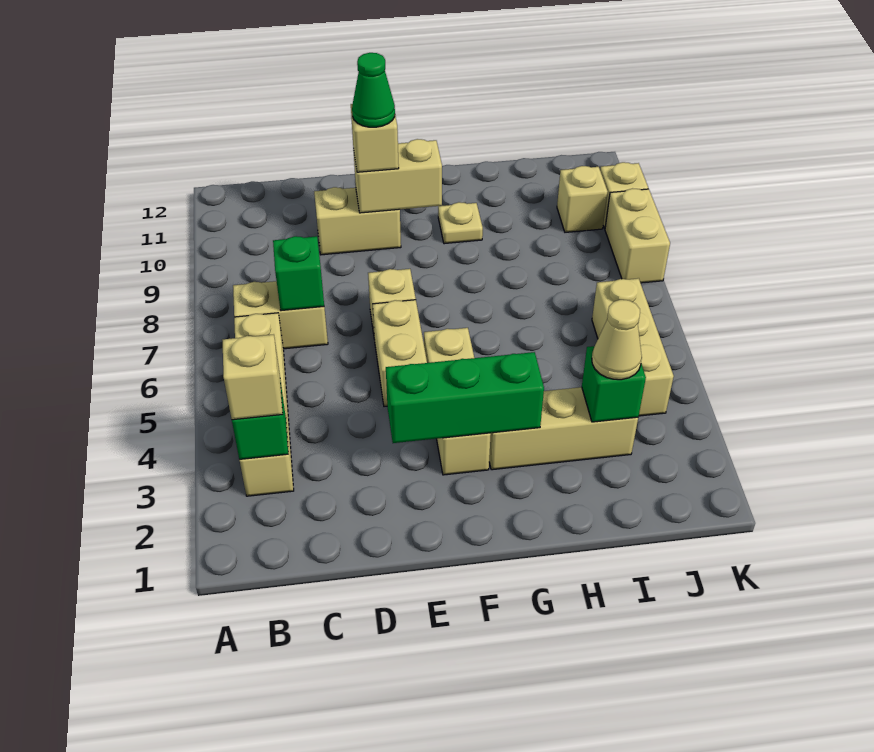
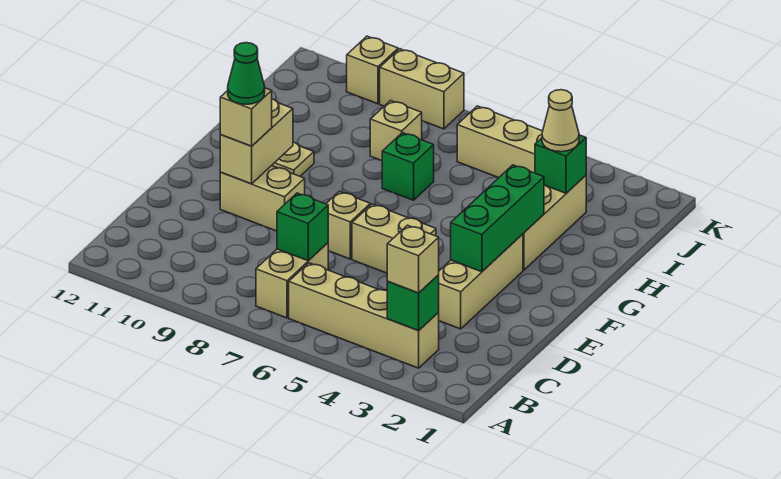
tan brick D10:E10 level 1 -> tan brick E9:E10 level 1
tan brick F3:F5 level 1 -> tan brick D3:F3 level 1
none -> green brick H7 level 1
tan brick J10 level 1 -> tan brick I8 level 1

